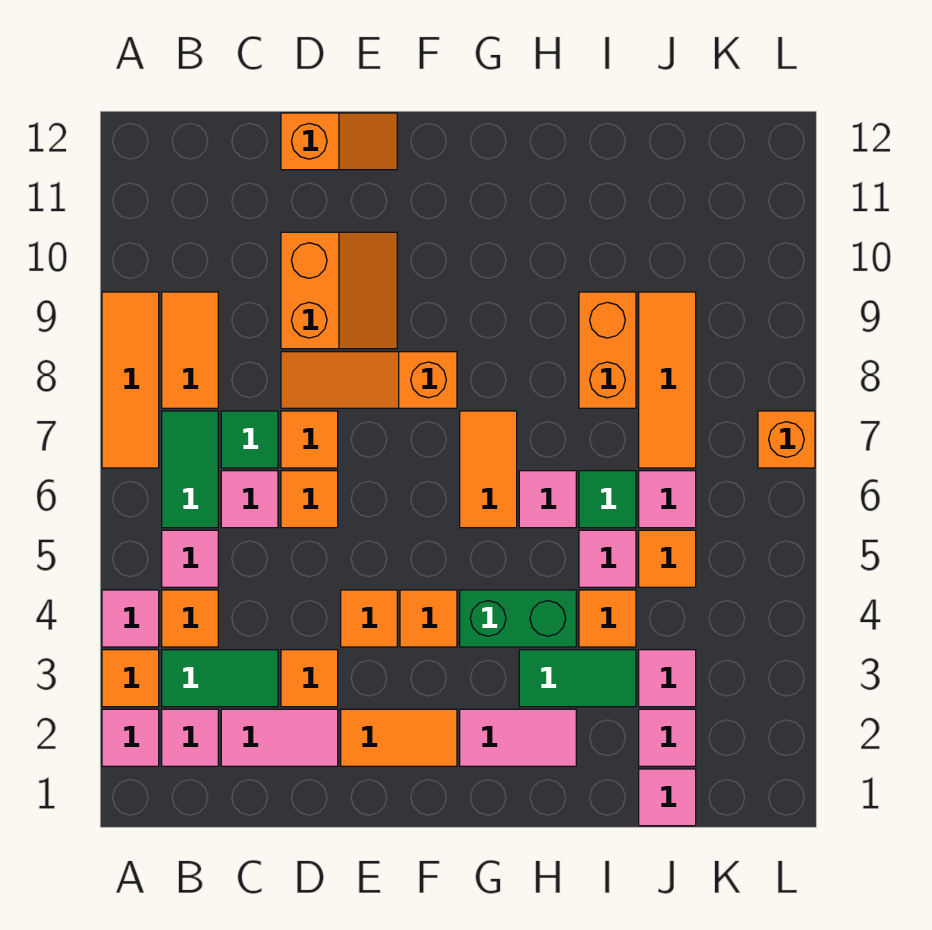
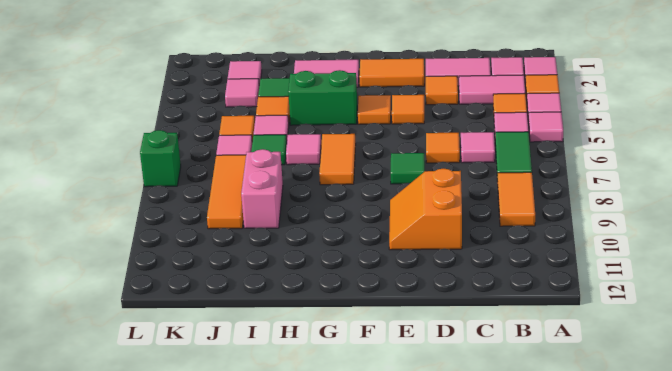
orange tile A7:A9 level 1 -> none
green tile B3:C3 level 1 -> pink tile B3:C3 level 1
green tile C7 level 1 -> green tile E7 level 1
orange tile D7 level 1 -> none
orange slope D8:F8 level 1 top F -> none
orange slope D12:E12 level 1 top D -> none
orange brick I8:I9 level 1 -> pink brick I8:I9 level 1
pink tile J1 level 1 -> pink tile A5 level 1
orange brick L7 level 1 -> green brick L7 level 1

